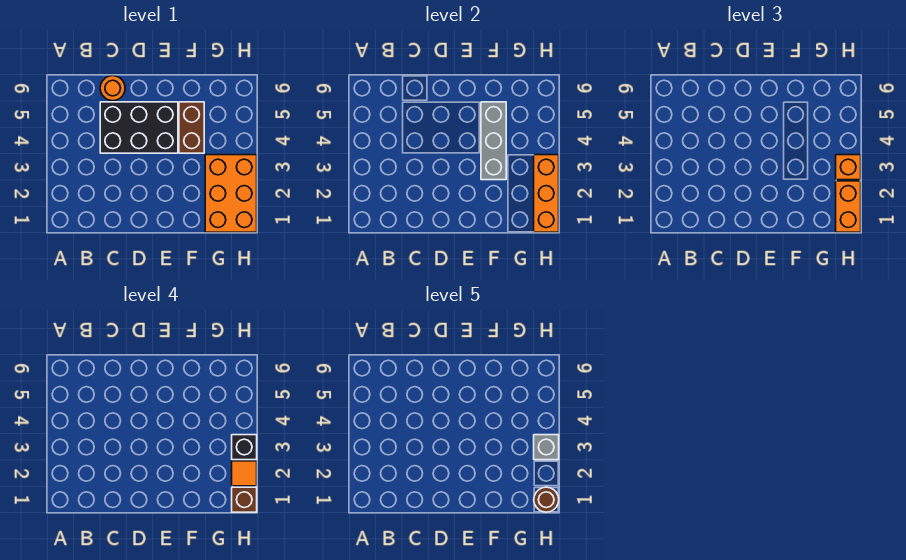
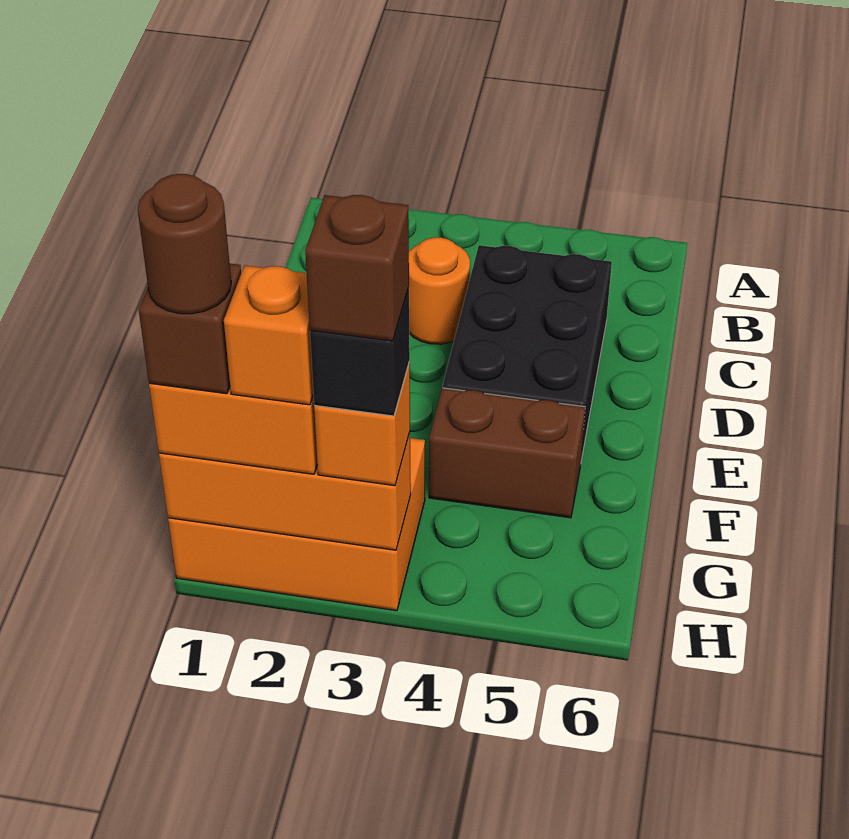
orange round brick C6 level 1 -> orange round brick C3 level 1
grey brick F3:F5 level 2 -> none
orange tile H2 level 4 -> orange brick H2 level 4
grey brick H3 level 5 -> brown brick H3 level 5

